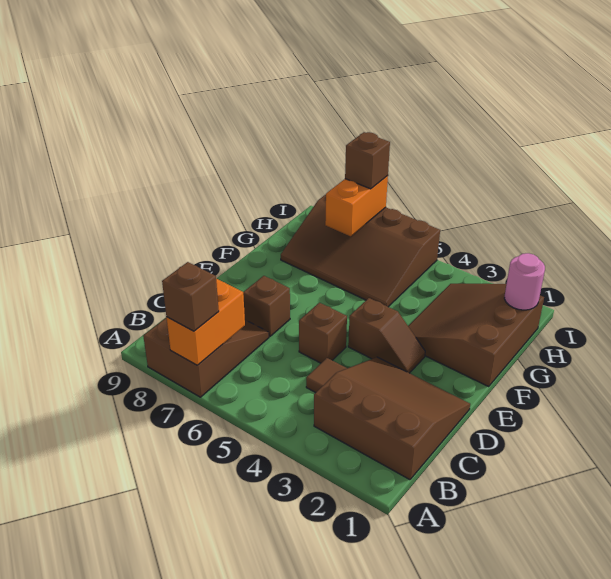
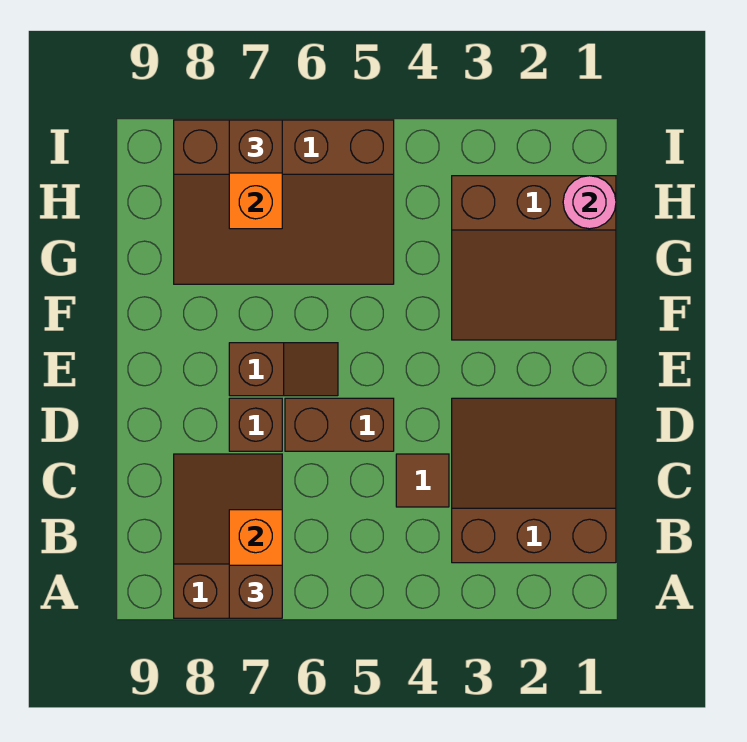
brown brick D5 level 1 -> brown brick D5:D6 level 1
brown slope E3:E4 level 1 top 4 -> brown slope E6:E7 level 1 top 7
brown slope F1:H3 level 1 top 1 -> brown slope F1:H3 level 1 top H

